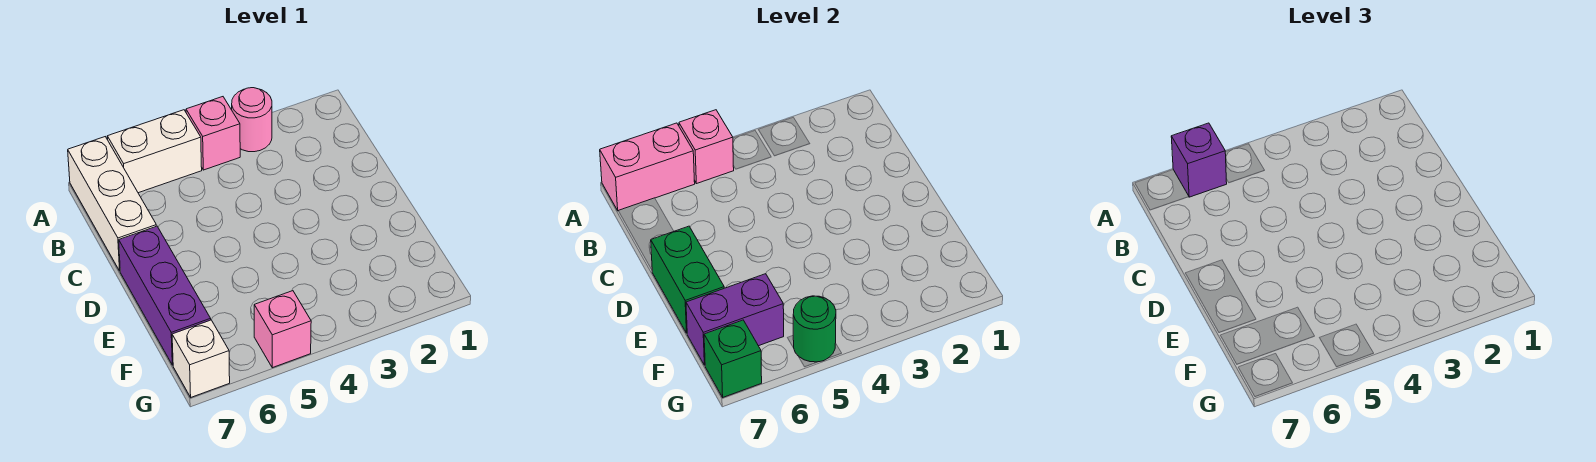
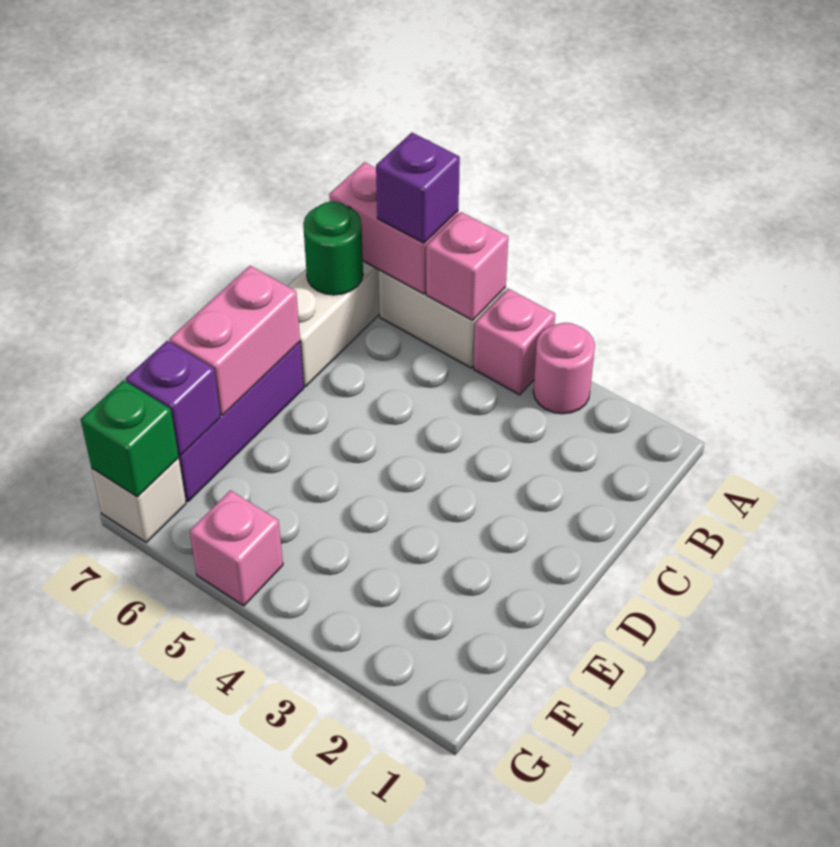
green brick D7:E7 level 2 -> pink brick D7:E7 level 2
purple brick F6:F7 level 2 -> purple brick F7 level 2
green round brick G5 level 2 -> green round brick B7 level 2

